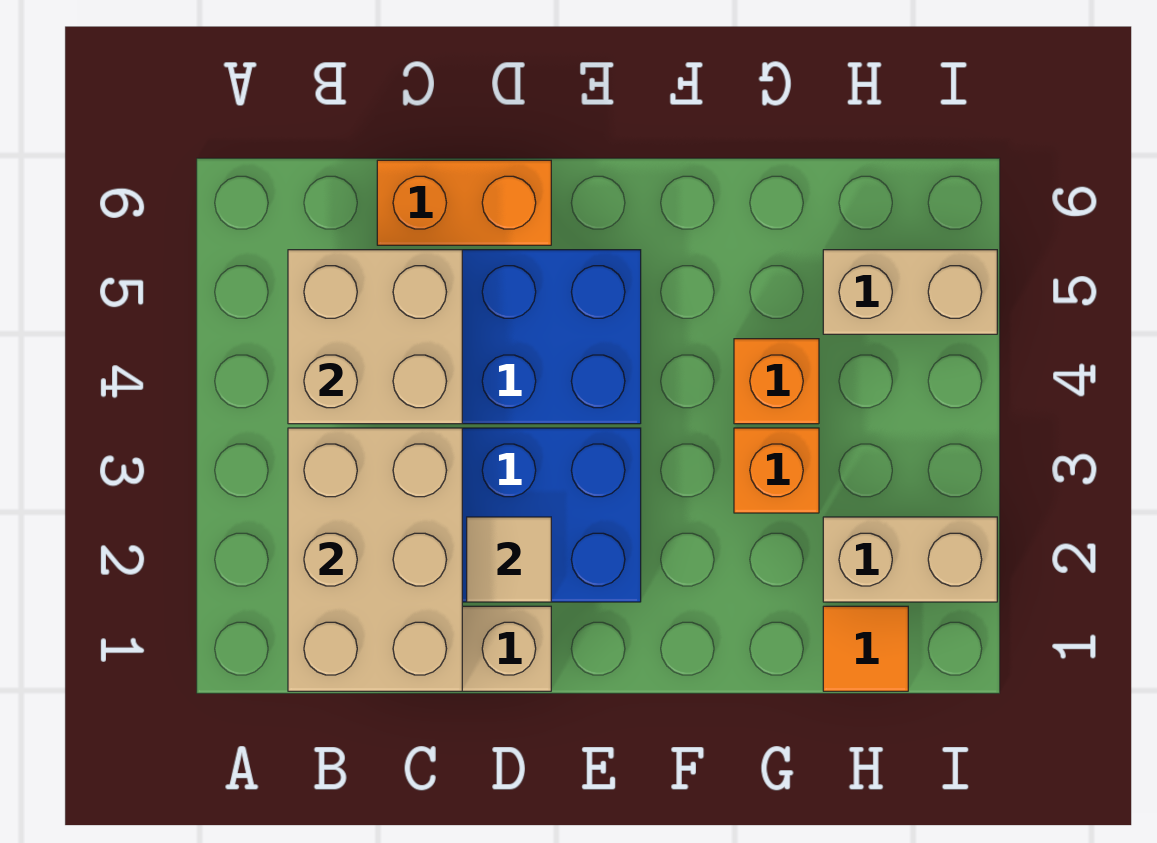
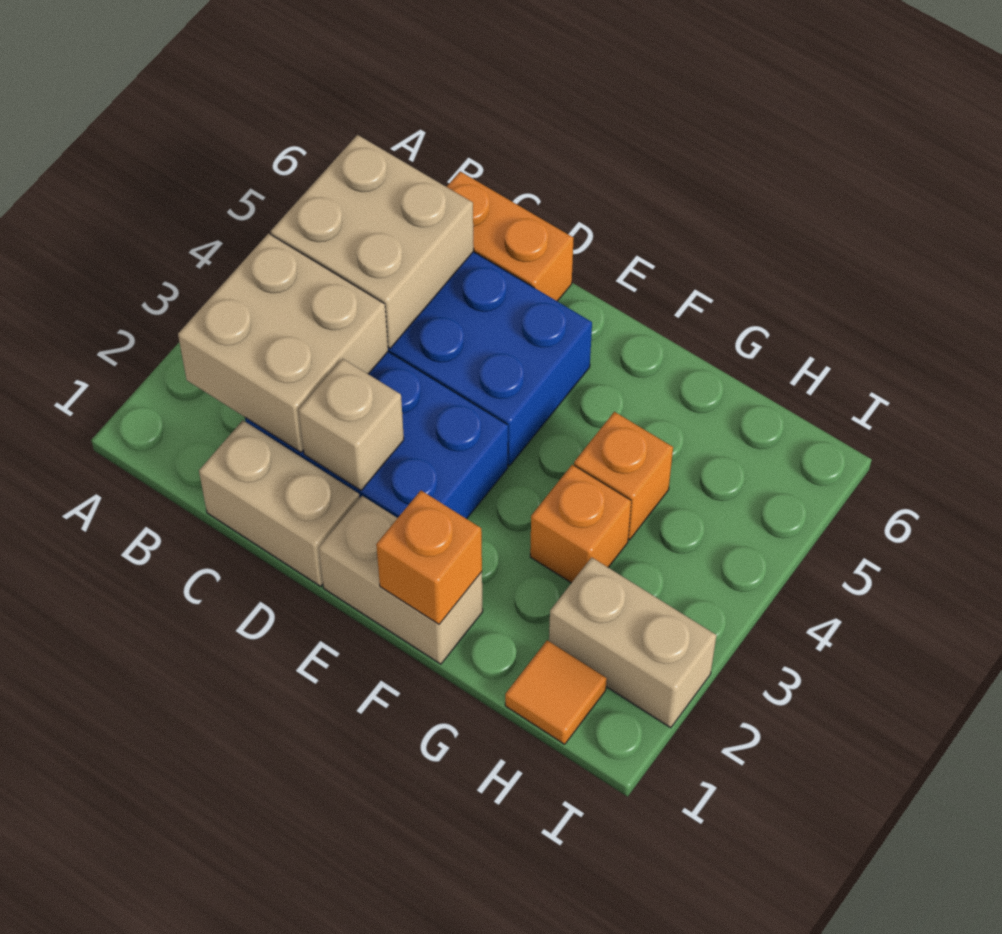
tan brick B1:C3 level 2 -> tan brick B2:C3 level 2
tan tile D2 level 2 -> tan brick D2 level 2
none -> orange brick F1 level 2
tan brick H5:I5 level 1 -> tan brick E1:F1 level 1

